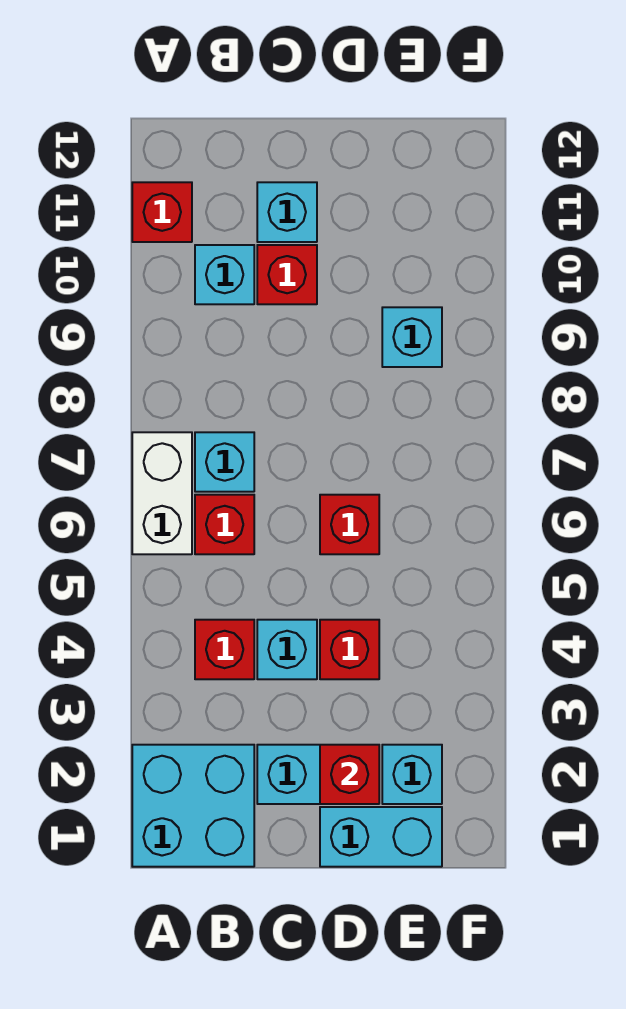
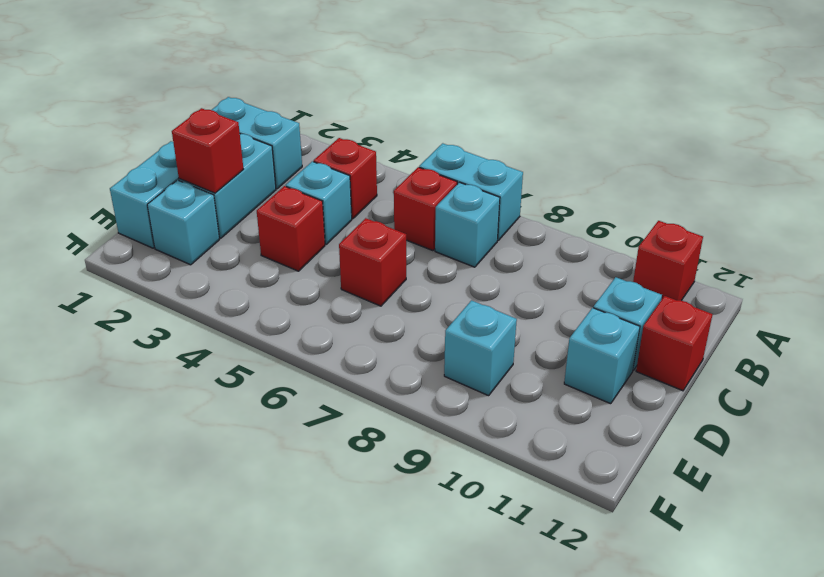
cyan brick A1:B2 level 1 -> cyan brick B1:B2 level 1
white brick A6:A7 level 1 -> cyan brick A6:A7 level 1
cyan brick B10 level 1 -> cyan brick D11 level 1
red brick C10 level 1 -> red brick C12 level 1

